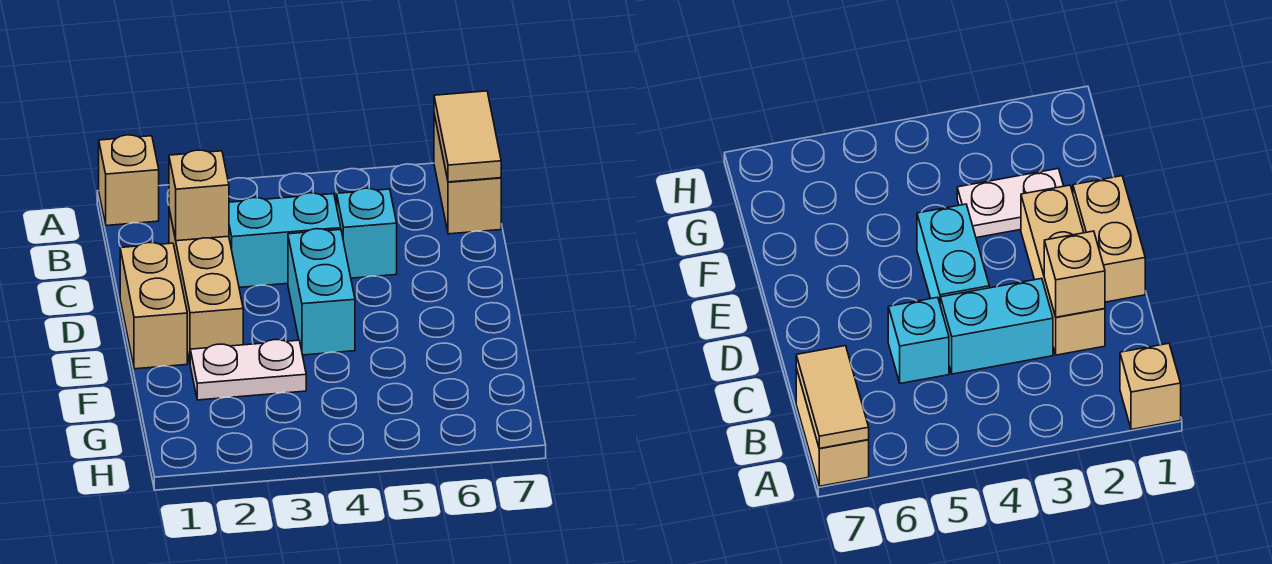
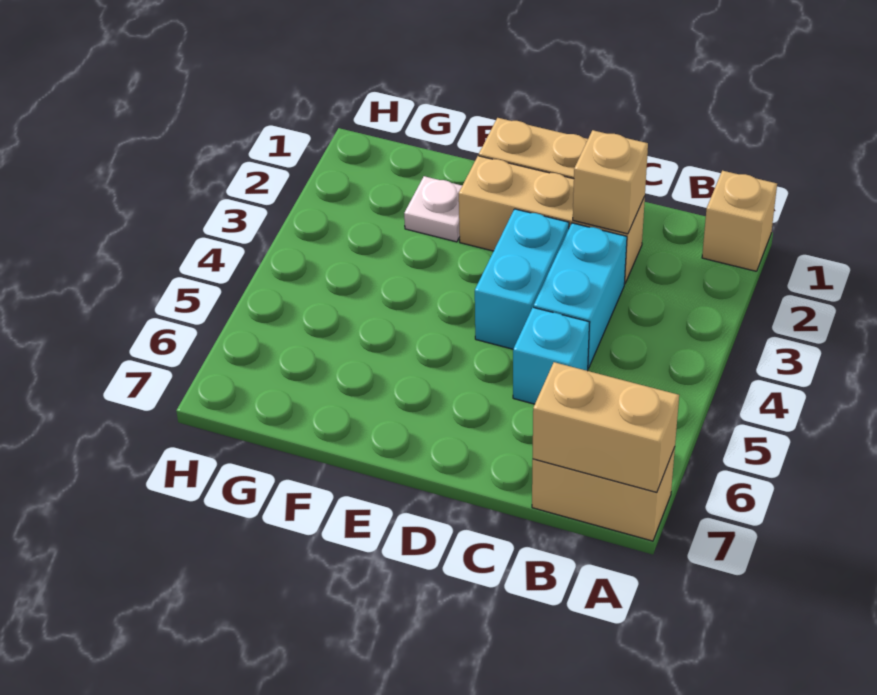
tan tile A7:B7 level 2 -> tan brick A7:B7 level 2
cyan brick D4:E4 level 1 -> cyan brick D3:D4 level 1
white plate F2:F3 level 1 -> white plate F2 level 1

